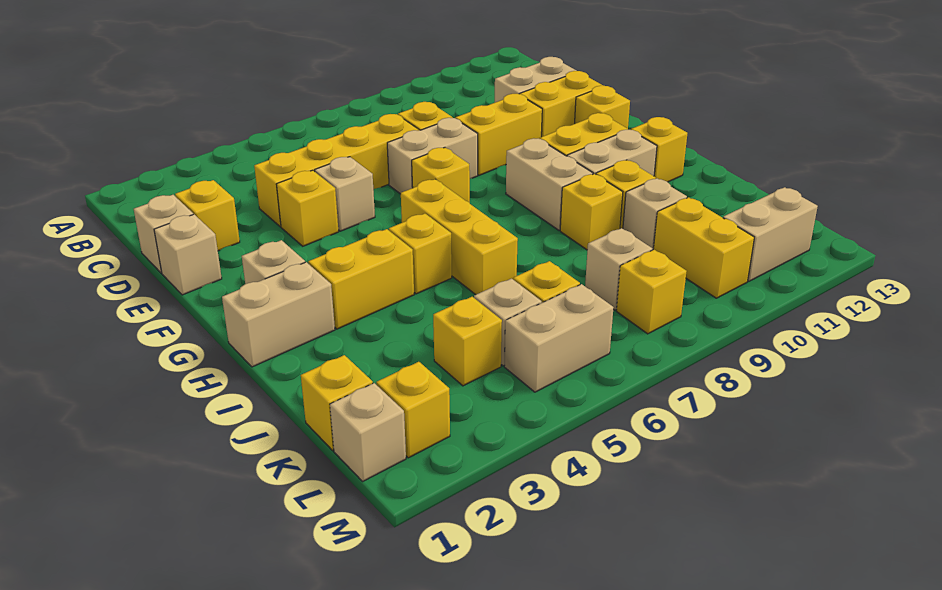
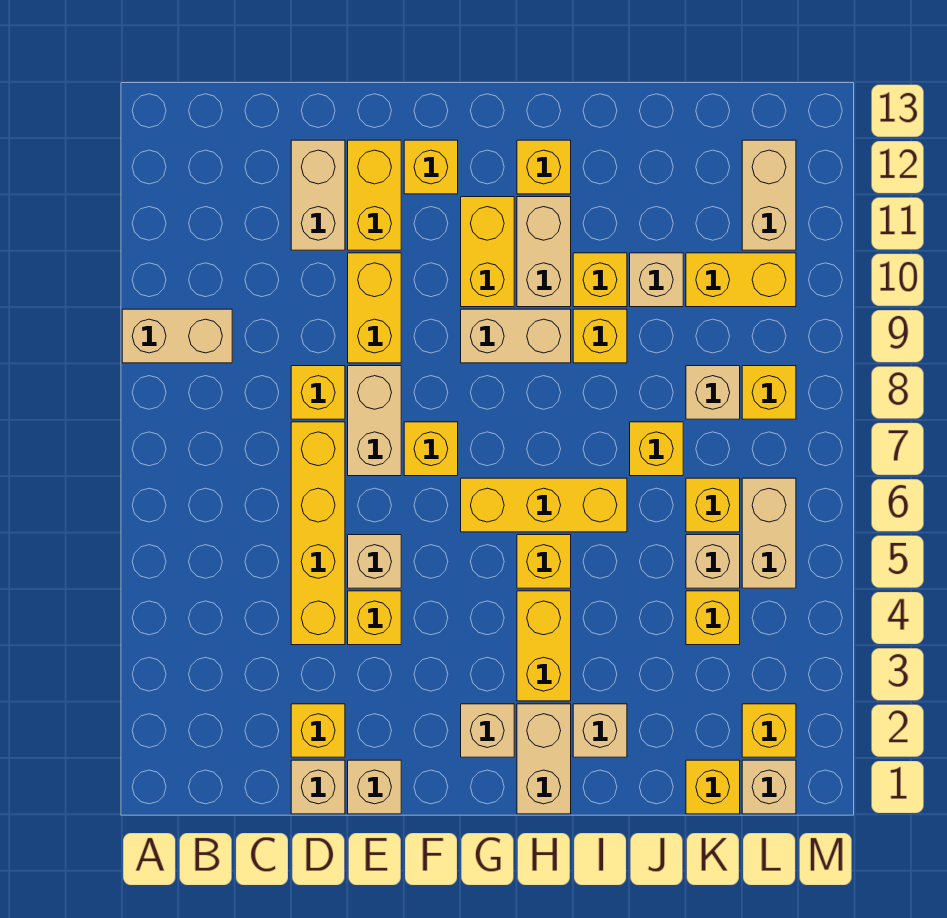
none -> tan brick A9:B9 level 1
none -> tan brick I2 level 1
none -> yellow brick J7 level 1

